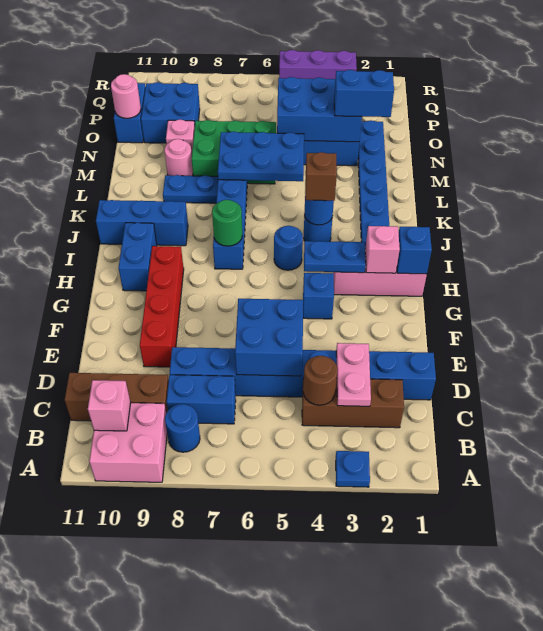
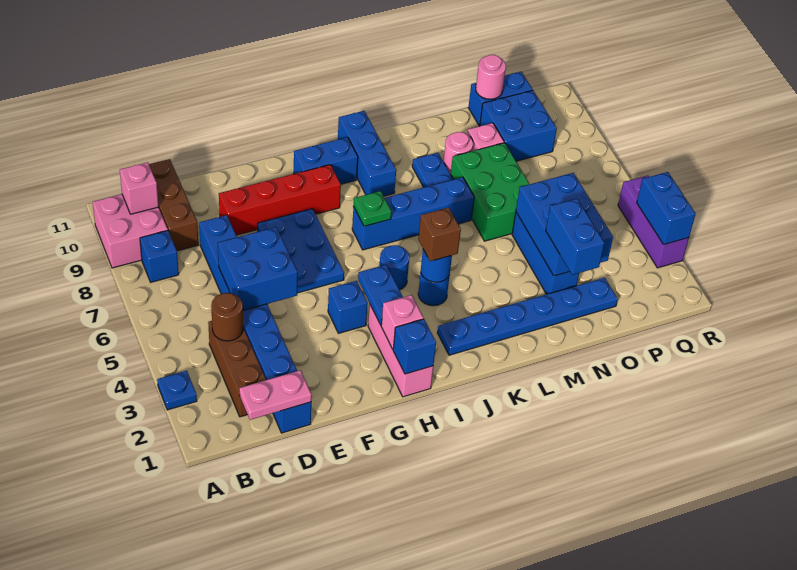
blue round brick B8 level 1 -> blue brick B8 level 1
pink plate C3:D3 level 2 -> pink plate C1:D1 level 2
blue brick C7:C8 level 1 -> blue brick R3:R4 level 2
green round brick I7 level 2 -> green plate I7 level 2
blue plate L5:M7 level 2 -> blue plate F6:G8 level 1

